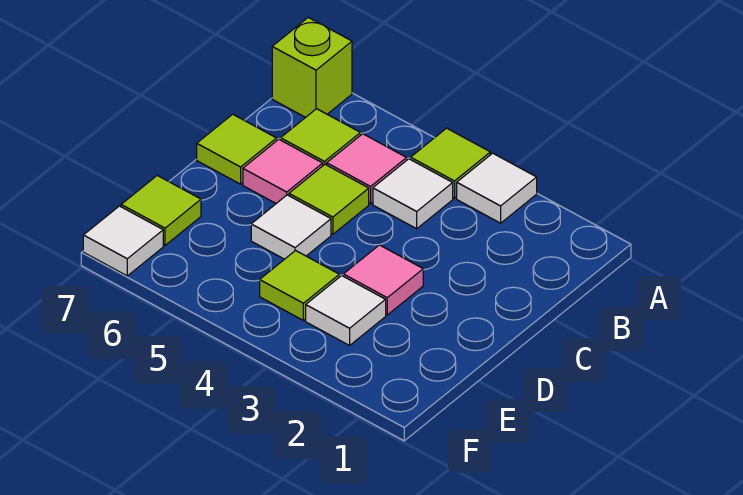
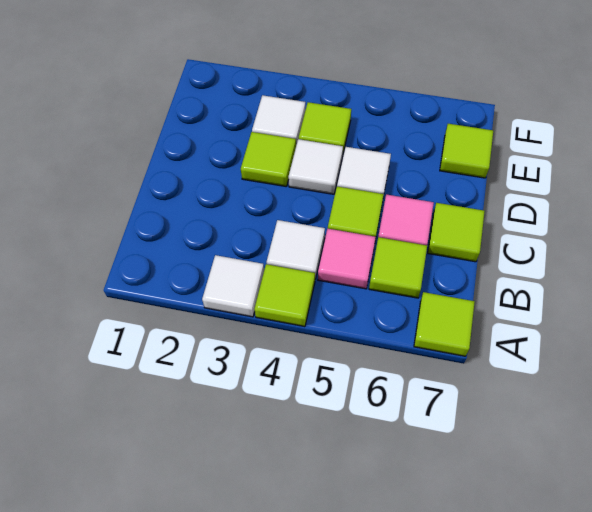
lime brick A7 level 1 -> lime tile A7 level 1
pink tile D3 level 1 -> lime tile D3 level 1
white tile F7 level 1 -> white tile D4 level 1

